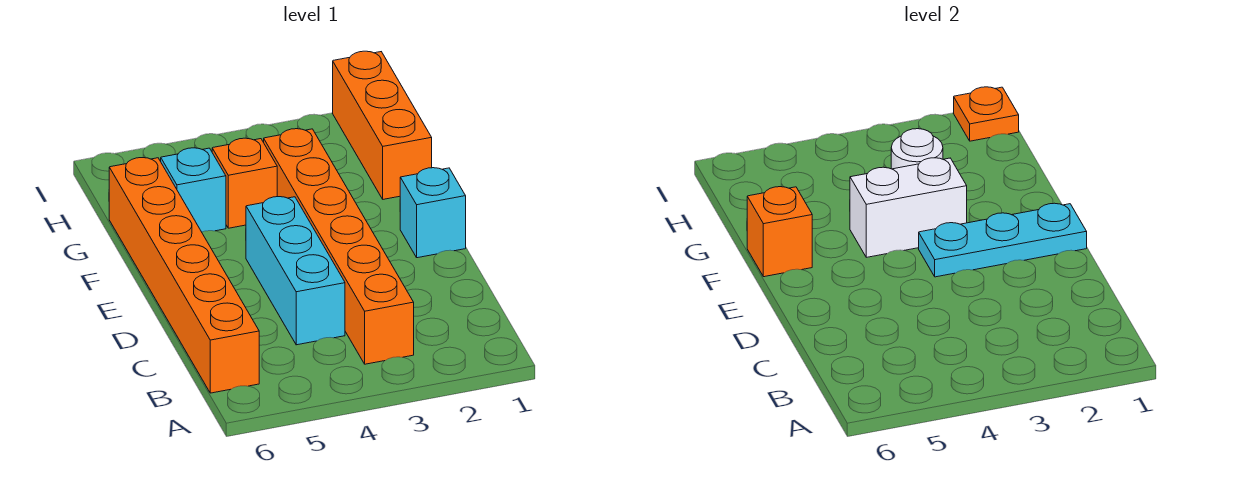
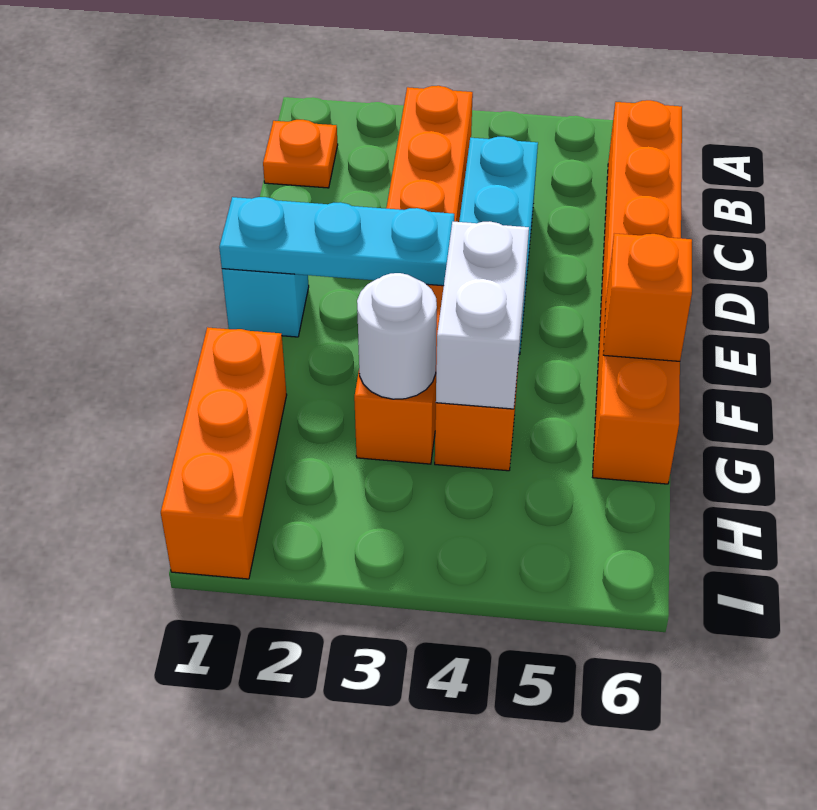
white brick F3:F4 level 2 -> white brick F4:G4 level 2
cyan brick G5 level 1 -> none
orange plate I1 level 2 -> orange plate B1 level 1

